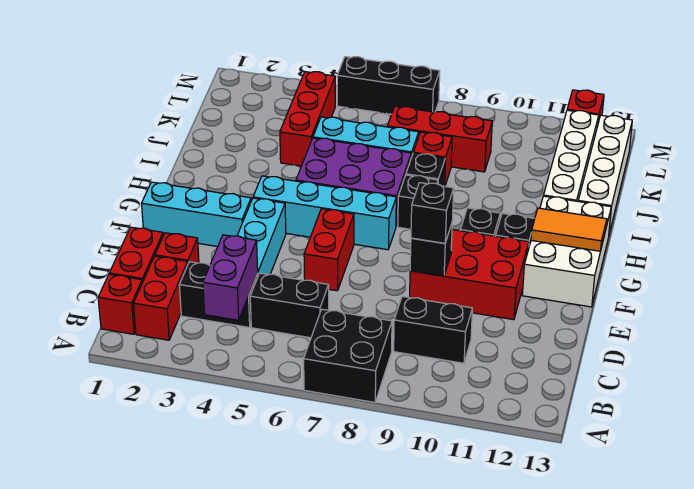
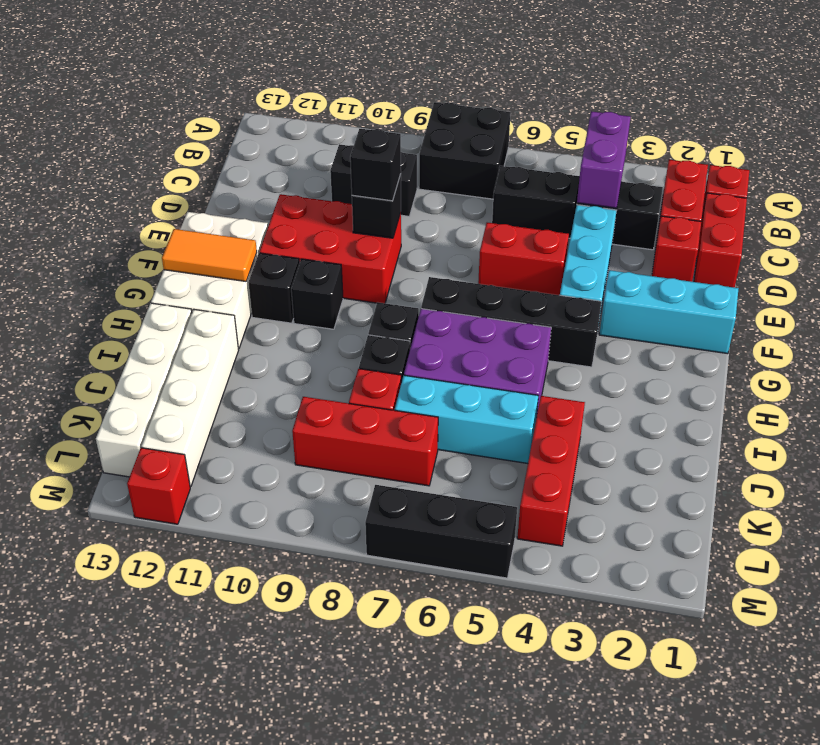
red brick E6:F6 level 1 -> red brick E5:E6 level 1
cyan brick G4:G7 level 1 -> black brick G4:G7 level 1

